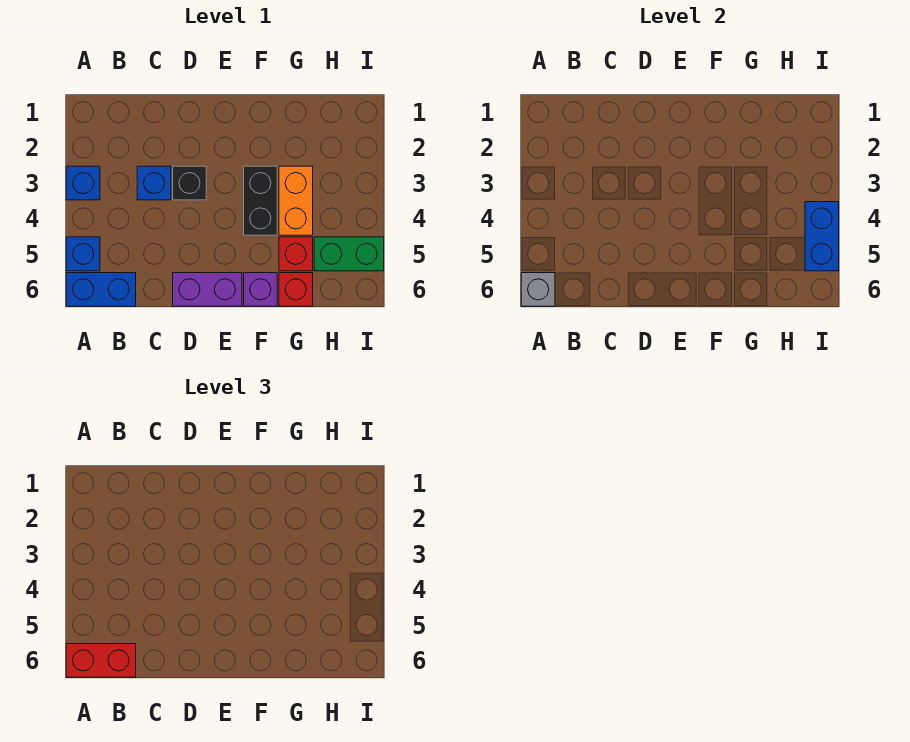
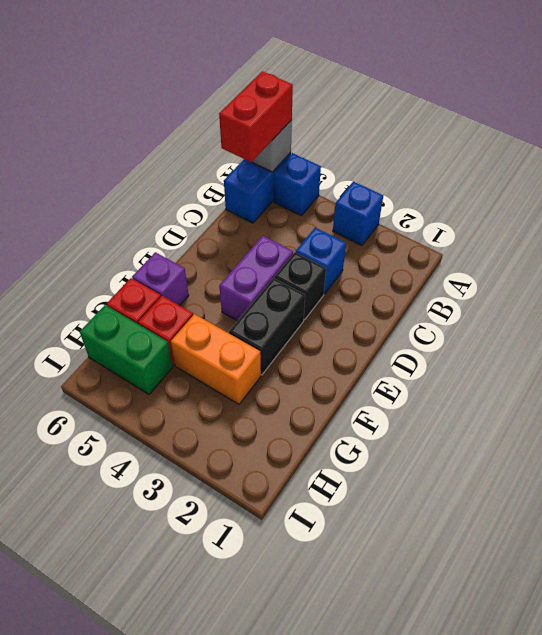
purple brick D6:E6 level 1 -> purple brick D4:E4 level 1
black brick F3:F4 level 1 -> black brick E3:F3 level 1
green brick H5:I5 level 1 -> green brick H5:H6 level 1
blue brick I4:I5 level 2 -> none

